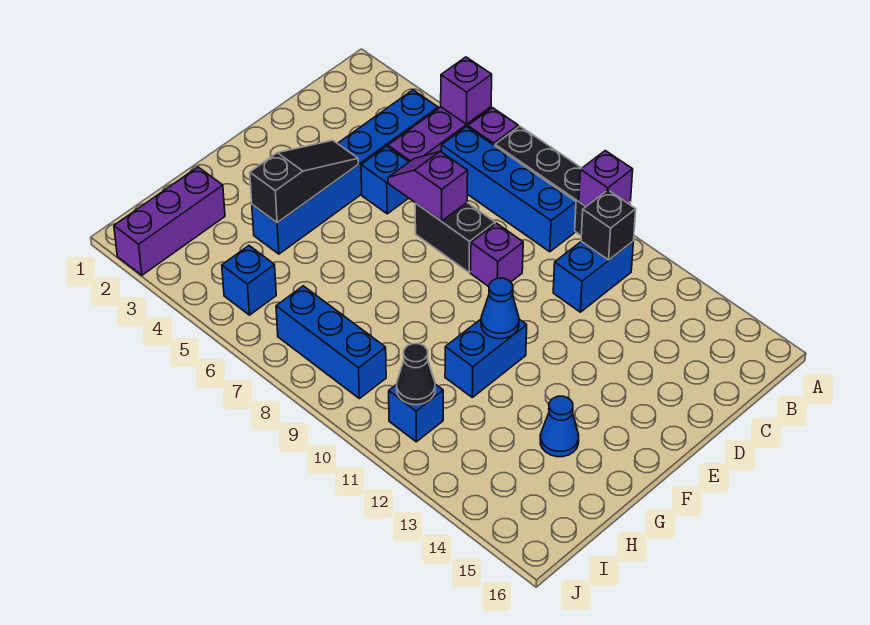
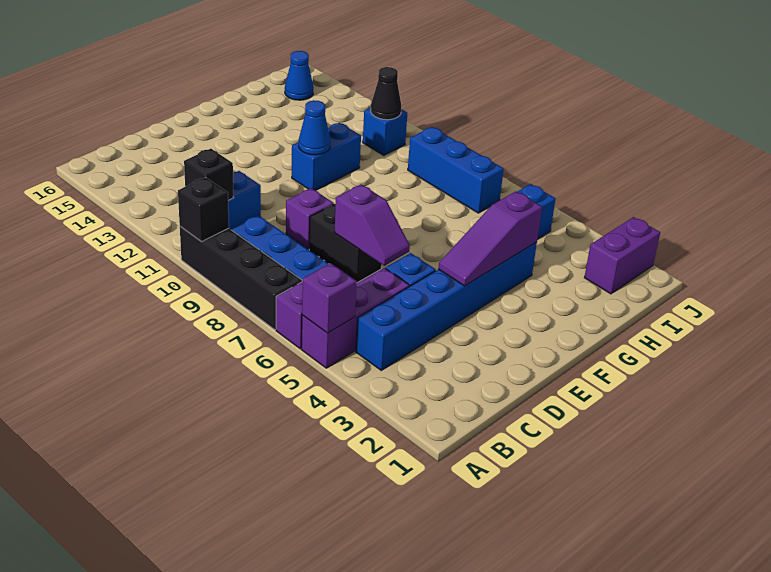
purple brick A10 level 2 -> black brick A10 level 2
black slope E4:G4 level 2 top G -> purple slope E4:G4 level 2 top G
blue cone G14 level 1 -> blue cone I15 level 1
purple brick H2:J2 level 1 -> purple brick I2:J2 level 1

